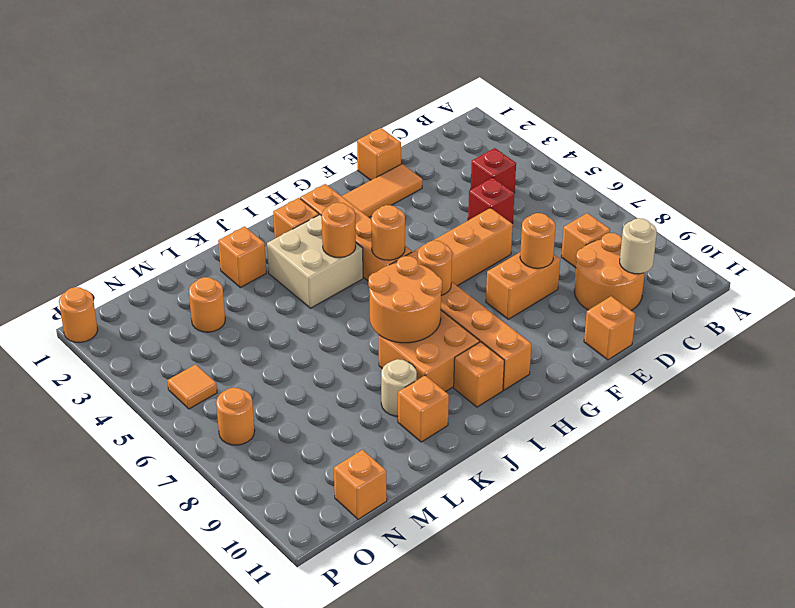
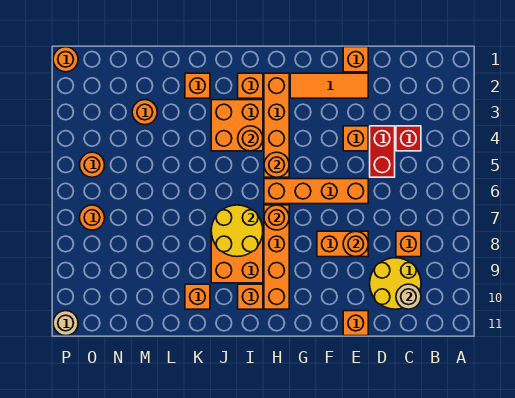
orange round brick C9:D10 level 1 -> yellow round brick C9:D10 level 1
red brick D5 level 1 -> red brick D4:D5 level 1
tan brick I3:J4 level 1 -> orange brick I3:J4 level 1
orange round brick I7:J8 level 2 -> yellow round brick I7:J8 level 2
tan round brick K9 level 1 -> tan round brick P11 level 1
orange brick N11 level 1 -> orange brick E4 level 1
orange tile O5 level 1 -> orange round brick O5 level 1

